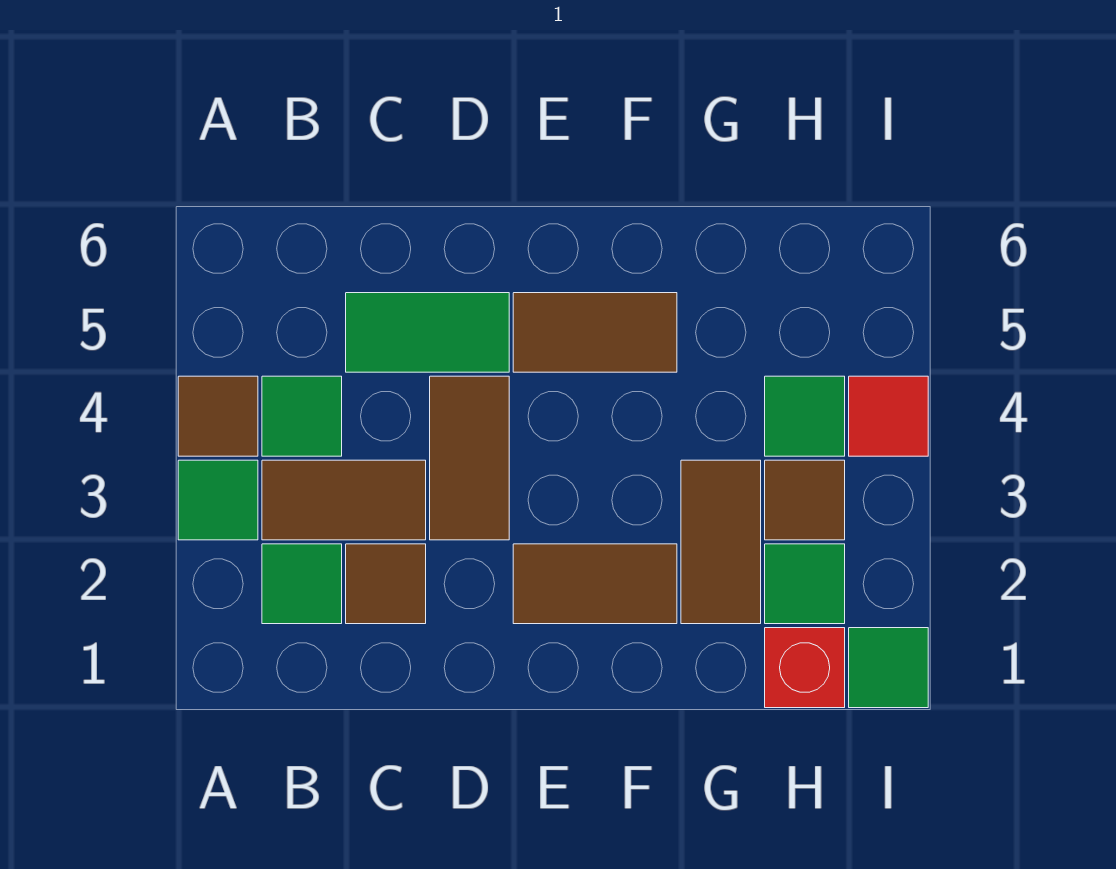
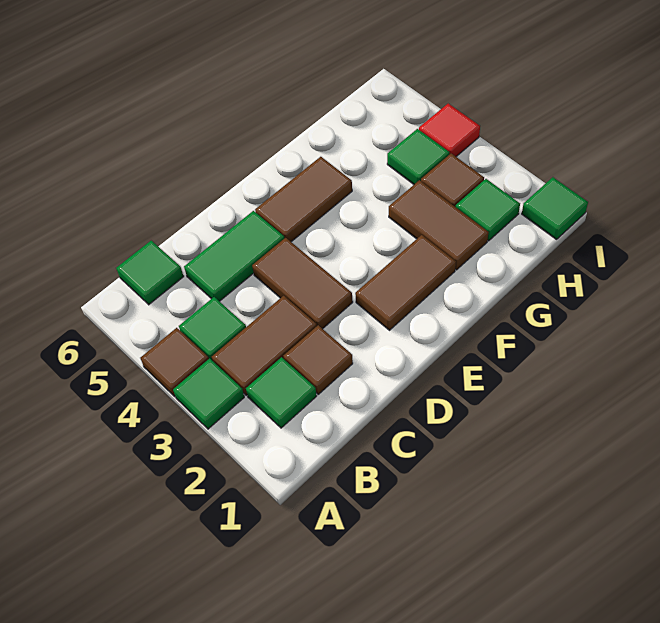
none -> green tile B6 level 1
red brick H1 level 1 -> none

